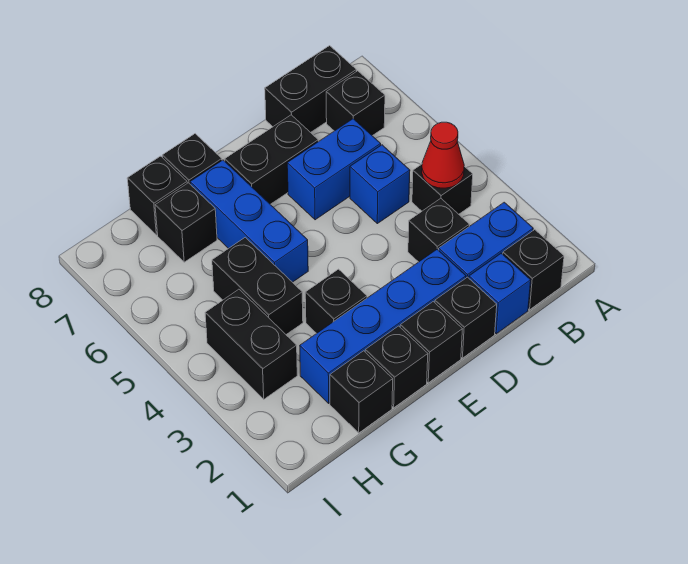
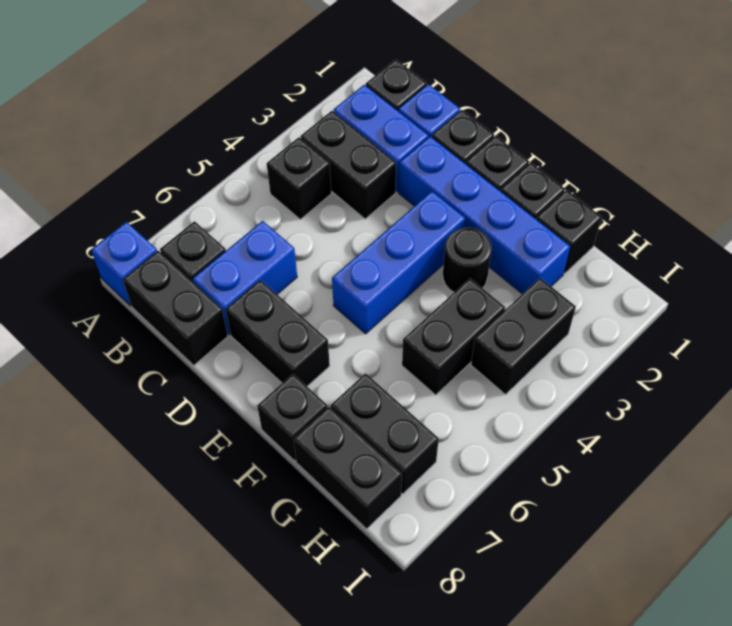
red cone B4 level 2 -> none
black brick C3 level 1 -> black brick B3:C3 level 1
blue brick C5 level 1 -> blue brick A8 level 1
blue brick C6:D6 level 1 -> blue brick C6:C7 level 1
black brick F3 level 1 -> black round brick F3 level 1
blue brick F5:F7 level 1 -> blue brick E3:E5 level 1
black brick G7 level 1 -> black brick G7:H7 level 1
black brick G8 level 1 -> black brick G8:H8 level 1

